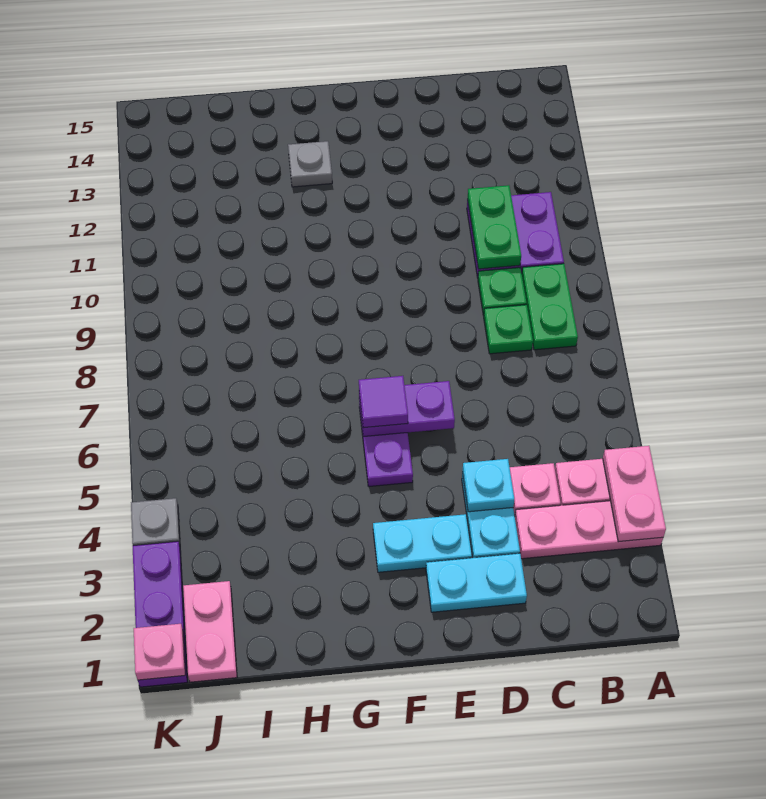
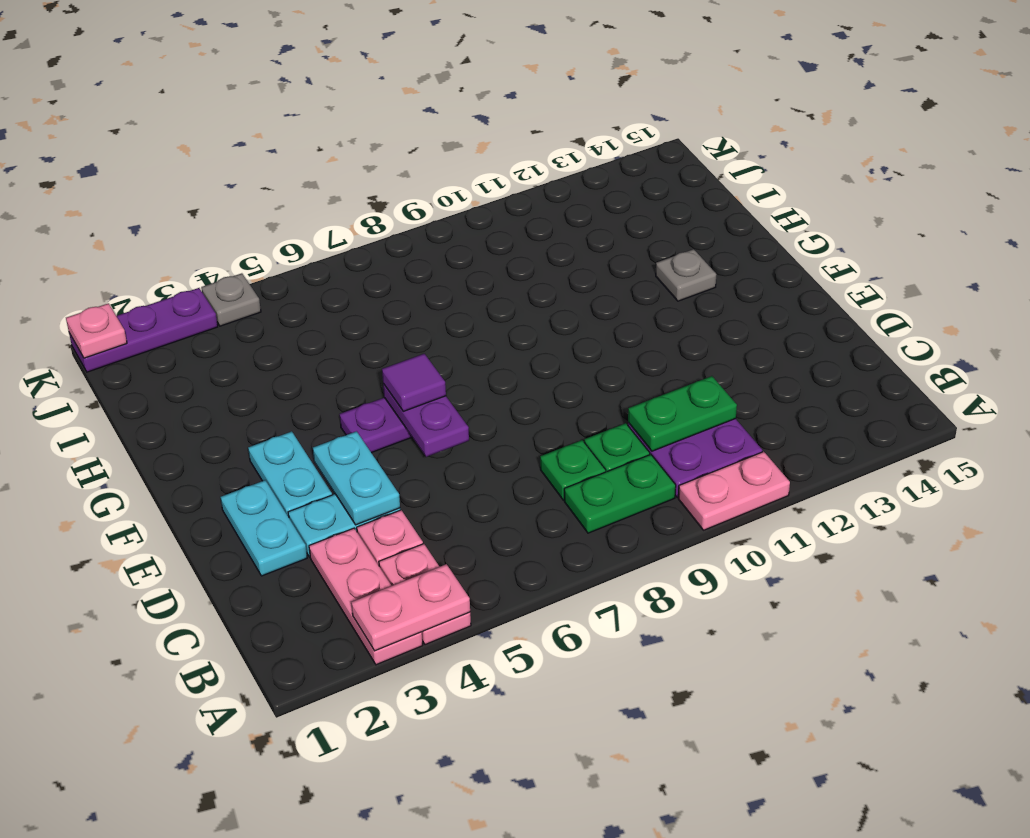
cyan plate D4 level 2 -> cyan plate D4:E4 level 2
pink plate J1:J2 level 1 -> pink plate A10:A11 level 1

